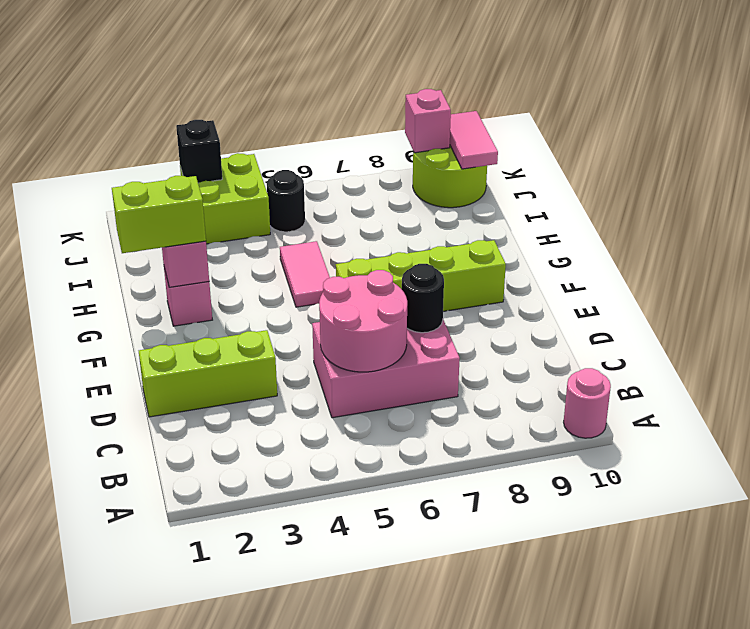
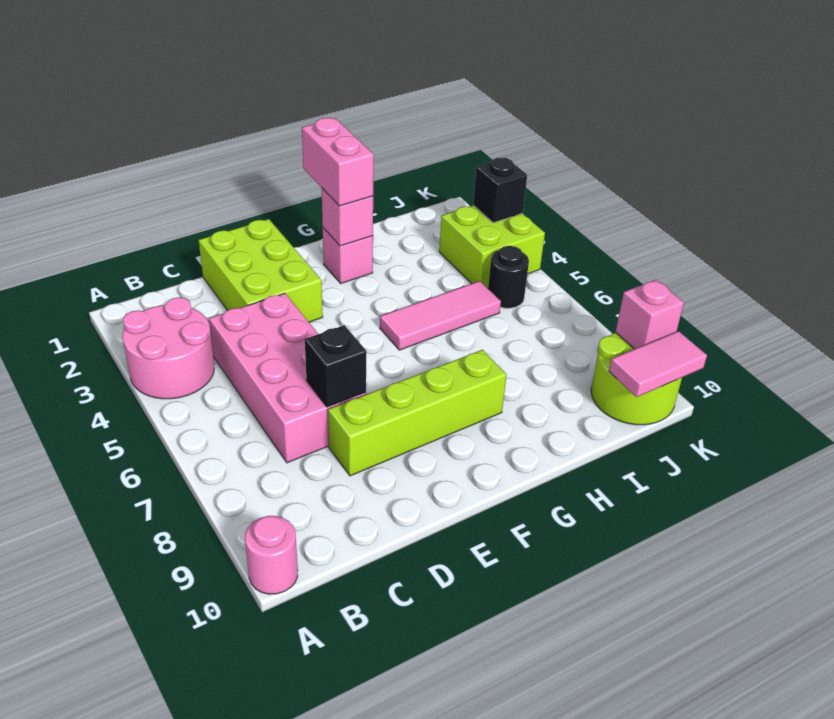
pink brick C5:D7 level 1 -> pink brick C4:D7 level 1
pink round brick C5:D6 level 2 -> pink round brick A3:B4 level 1
lime brick D1:D3 level 1 -> lime brick D1:E3 level 1
black round brick D7 level 2 -> black brick D7 level 2
lime brick F6:F9 level 1 -> lime brick D8:G8 level 1
lime brick G1:G2 level 3 -> pink brick G1:G2 level 3
pink tile G5:H5 level 1 -> pink tile G5:I5 level 1

